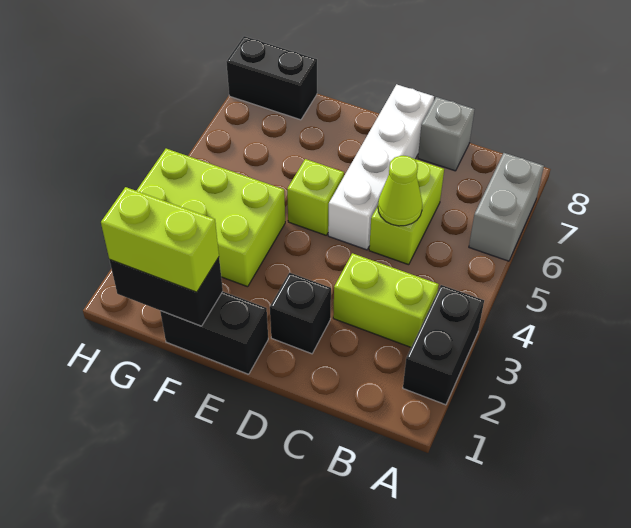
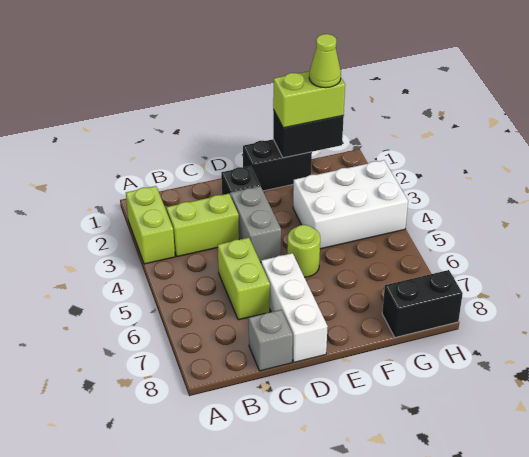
black brick A2:A3 level 1 -> lime brick A2:A3 level 1
grey brick A6:A7 level 1 -> grey brick D3:D4 level 1
lime cone C5 level 2 -> lime cone G1 level 4
white brick D5:D8 level 1 -> white brick D6:D8 level 1
lime brick E5 level 1 -> lime round brick E5 level 1
lime brick F3:H4 level 1 -> white brick F3:H4 level 1

